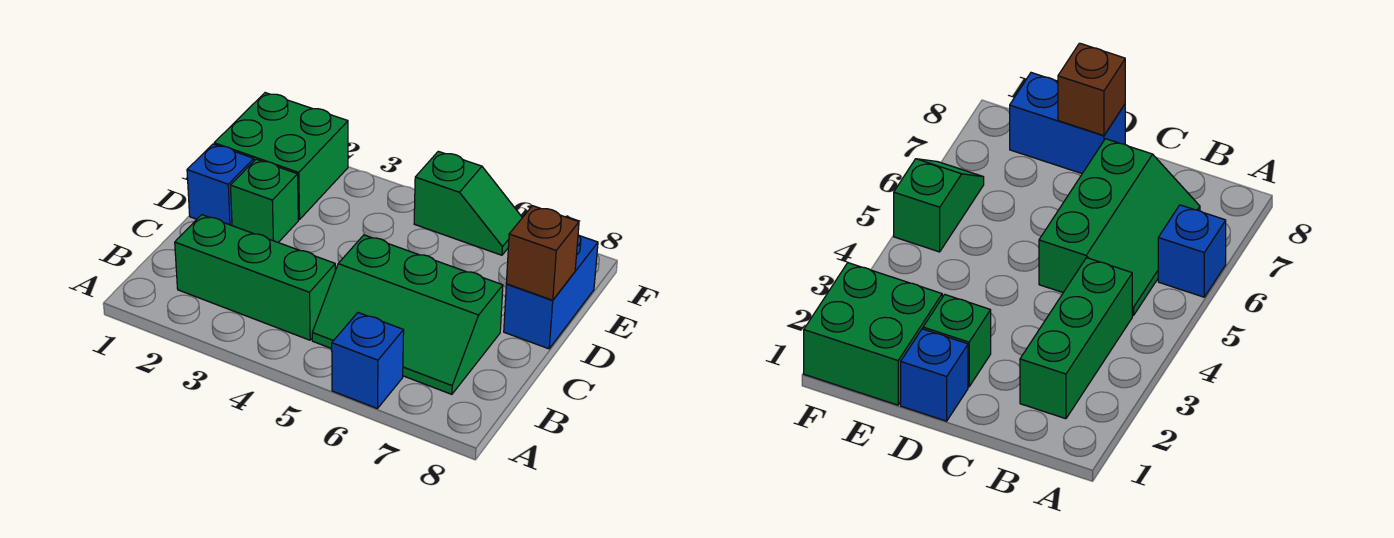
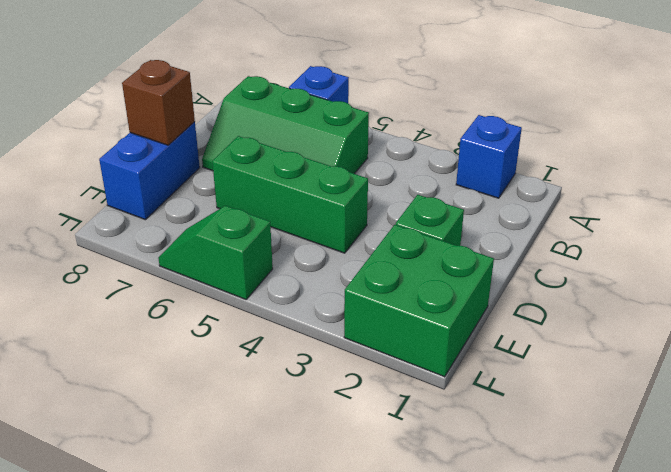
green brick B2:B4 level 1 -> green brick D4:D6 level 1
green slope B5:C7 level 1 top C -> green slope B5:C7 level 1 top B
blue brick D1 level 1 -> blue brick A2 level 1

